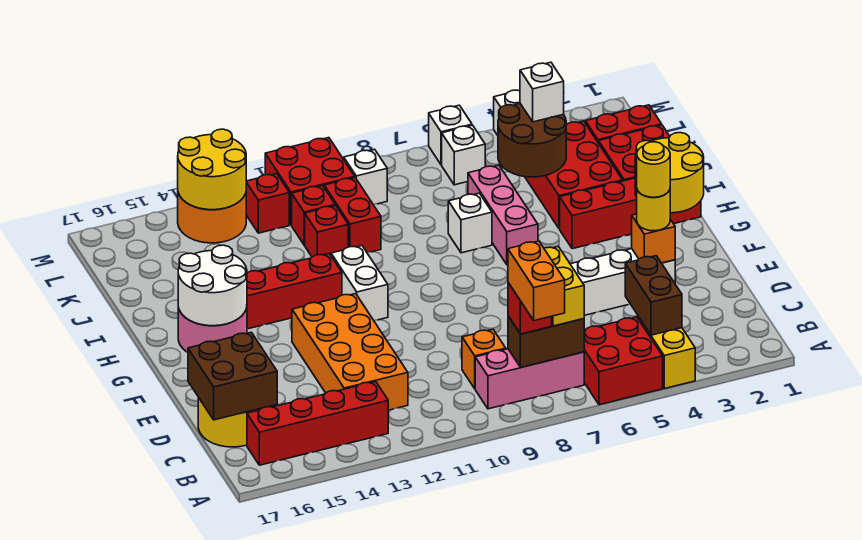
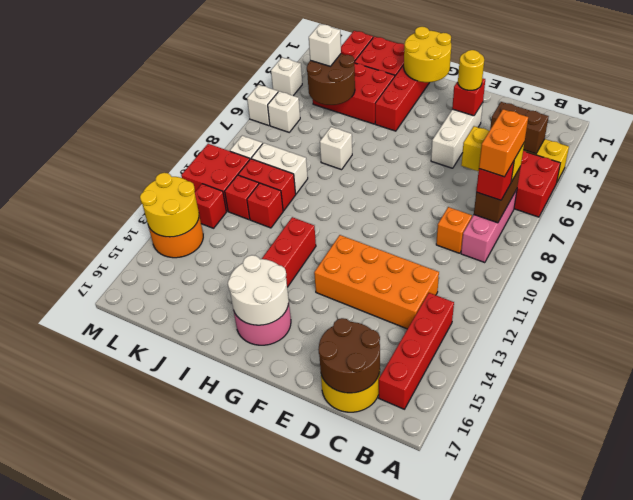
orange brick A8:B8 level 4 -> orange brick B7:B8 level 4
brown brick C16:D17 level 2 -> brown round brick C16:D17 level 2
orange brick E3 level 2 -> red brick E3 level 2
yellow round brick E3 level 4 -> none
white brick G11:H11 level 1 -> white brick J9:K9 level 1
pink brick H6:J6 level 1 -> none

